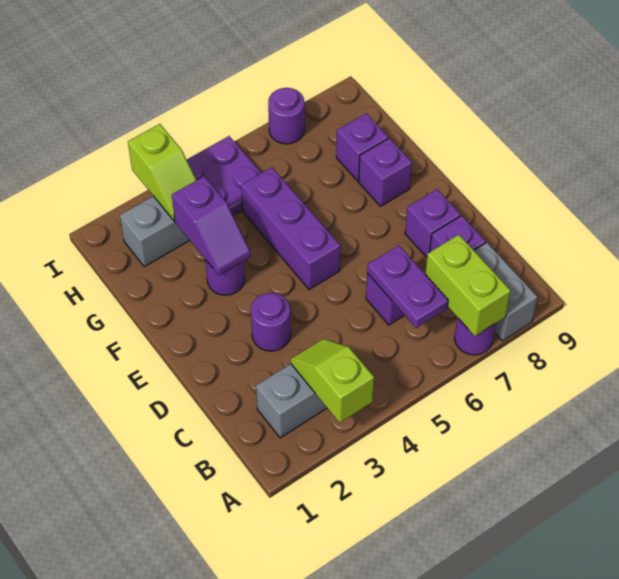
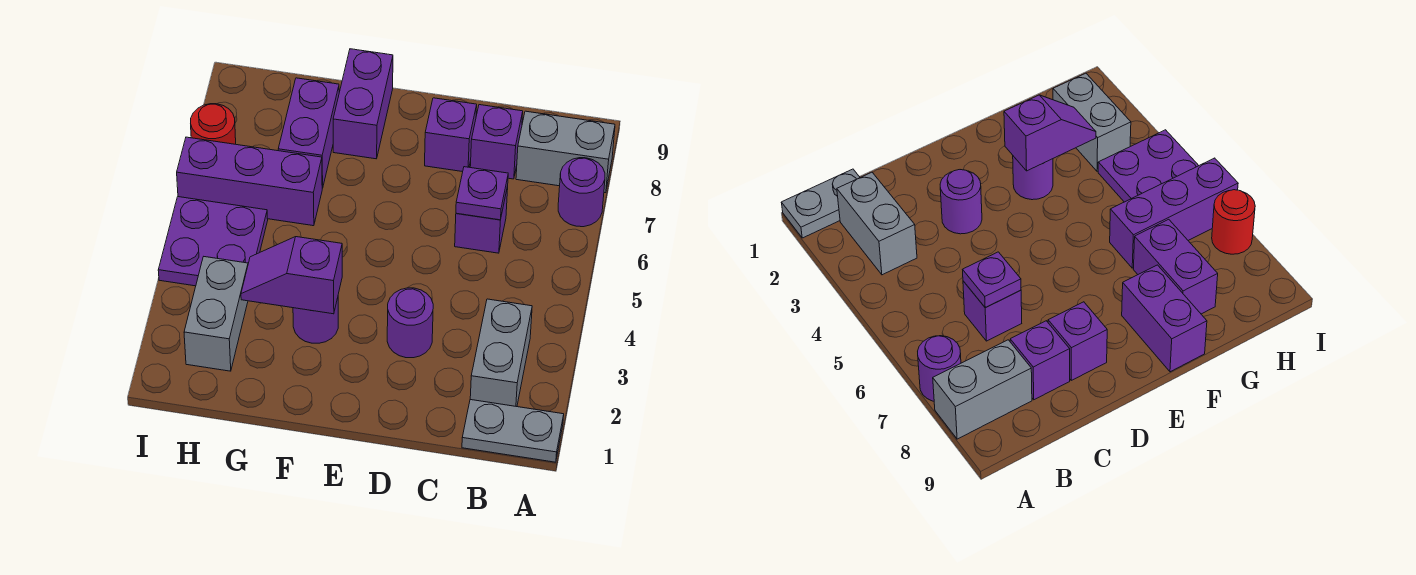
none -> grey plate A1:B1 level 1
lime slope A3:B3 level 2 top A -> none
lime brick A7:B7 level 2 -> none
purple plate B6:C6 level 2 -> purple plate C6 level 2
purple brick E5:G5 level 1 -> purple brick G6:I6 level 1
purple slope F3:G3 level 2 top G -> purple slope F3:G3 level 2 top F
purple brick F8 level 1 -> purple brick F8:F9 level 1
purple brick G8 level 1 -> purple brick G7:G8 level 1
lime slope H3:I3 level 2 top I -> none
purple round brick I7 level 1 -> red round brick I7 level 1

